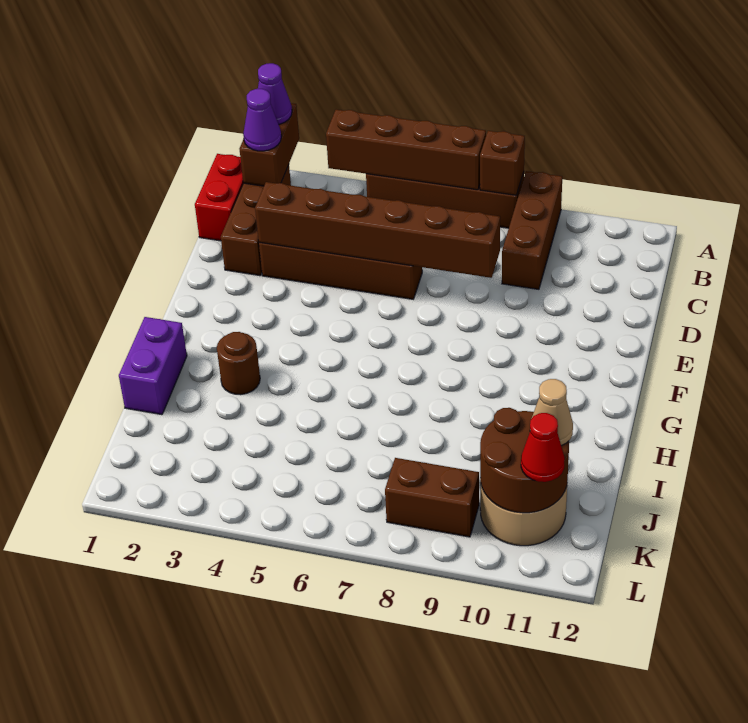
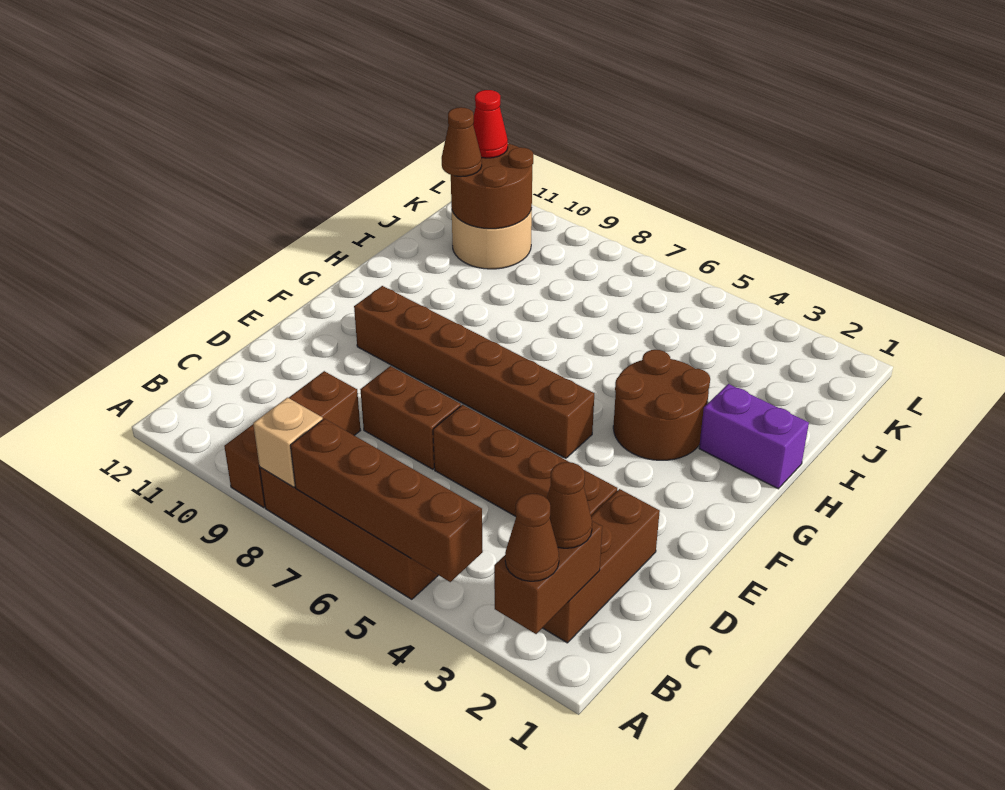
purple cone A2 level 3 -> brown cone A2 level 3
brown brick A8 level 2 -> tan brick A8 level 2
red brick B1:C1 level 1 -> none
purple cone B2 level 3 -> brown cone B2 level 3
brown brick D3:D8 level 2 -> brown brick F5:F10 level 1
purple brick H1:I1 level 1 -> purple brick H1:H2 level 1
brown round brick H3 level 1 -> brown round brick G3:H4 level 1
tan cone J11 level 3 -> brown cone J11 level 3
brown brick K8:K9 level 1 -> brown brick D7:D8 level 1

